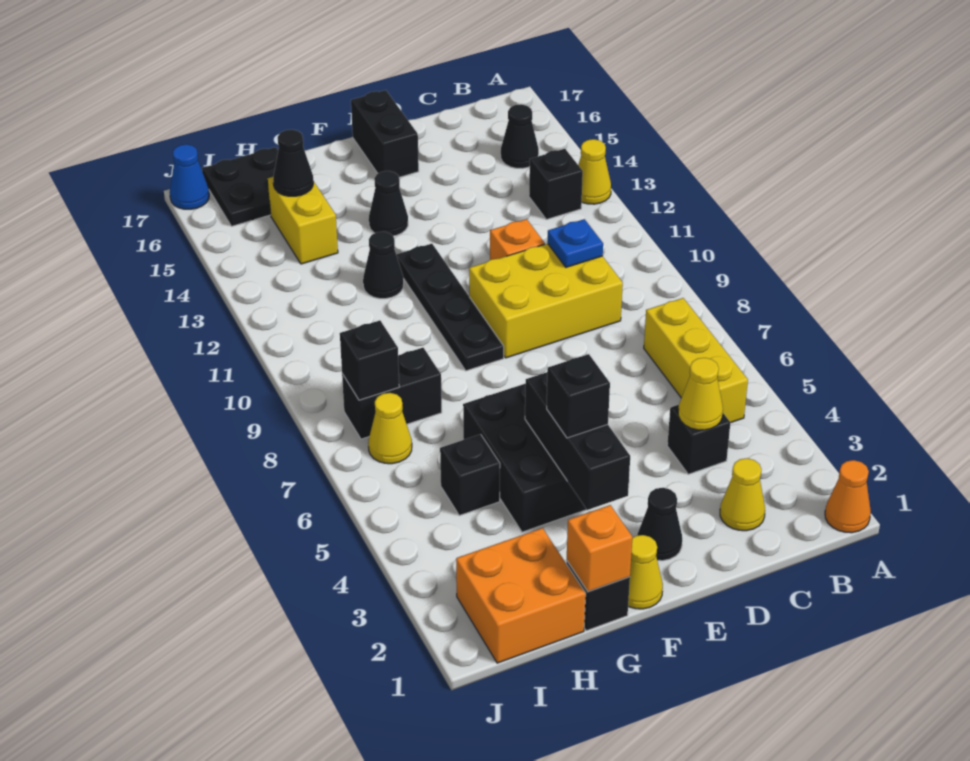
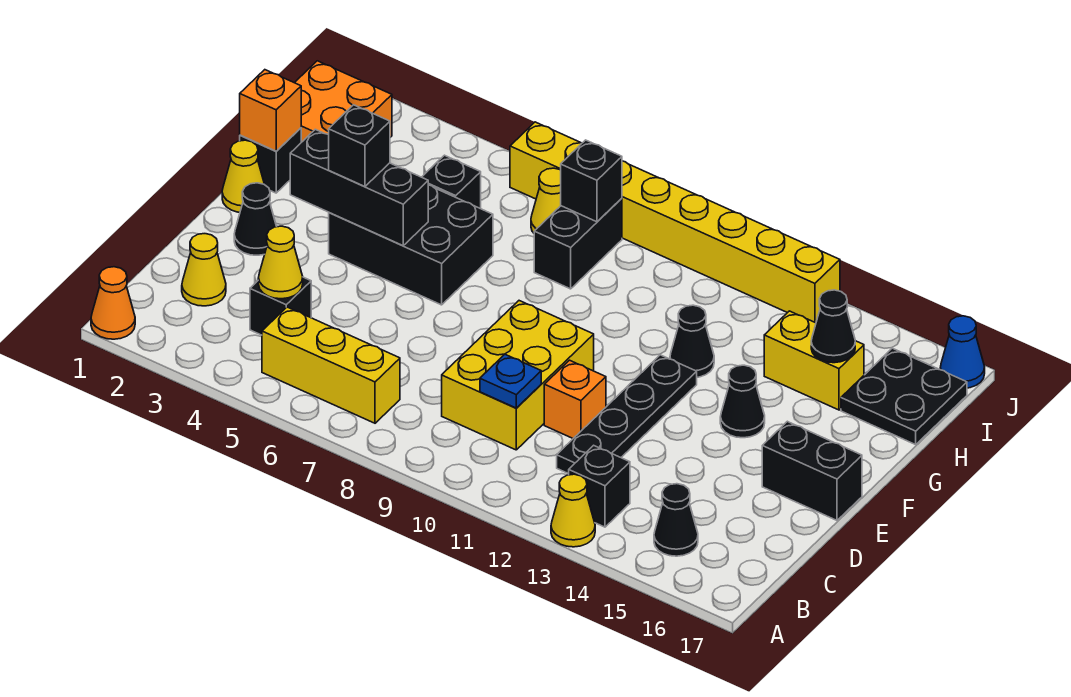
black plate F9:F12 level 1 -> black plate C12:F12 level 1
none -> yellow brick J6:J13 level 1

